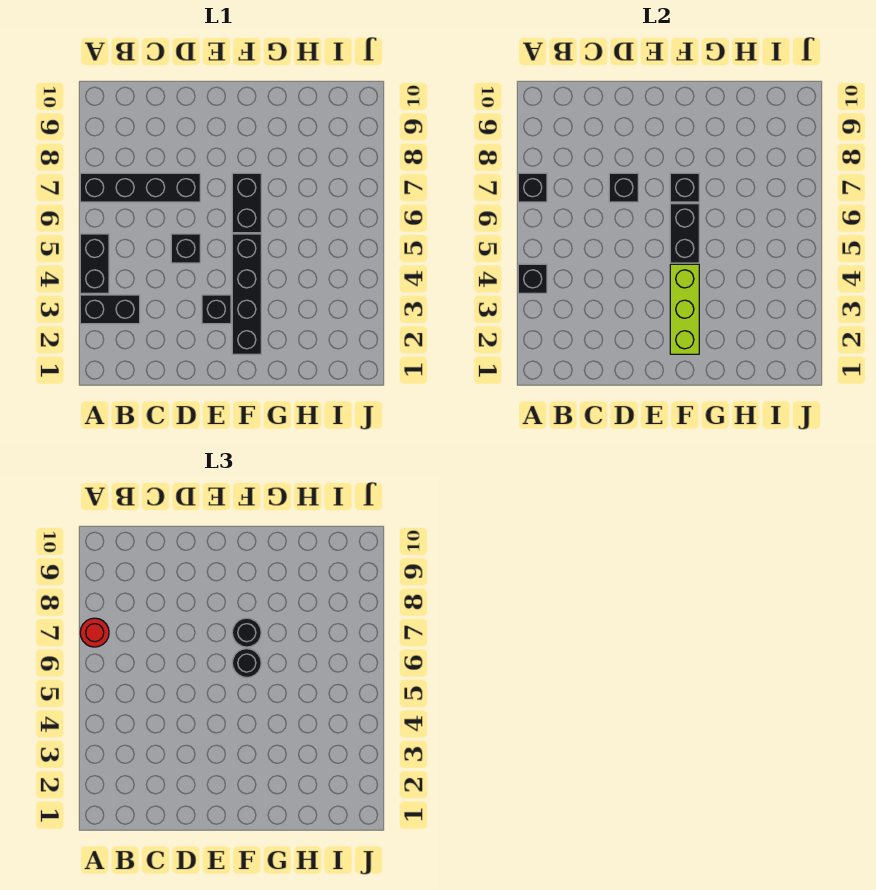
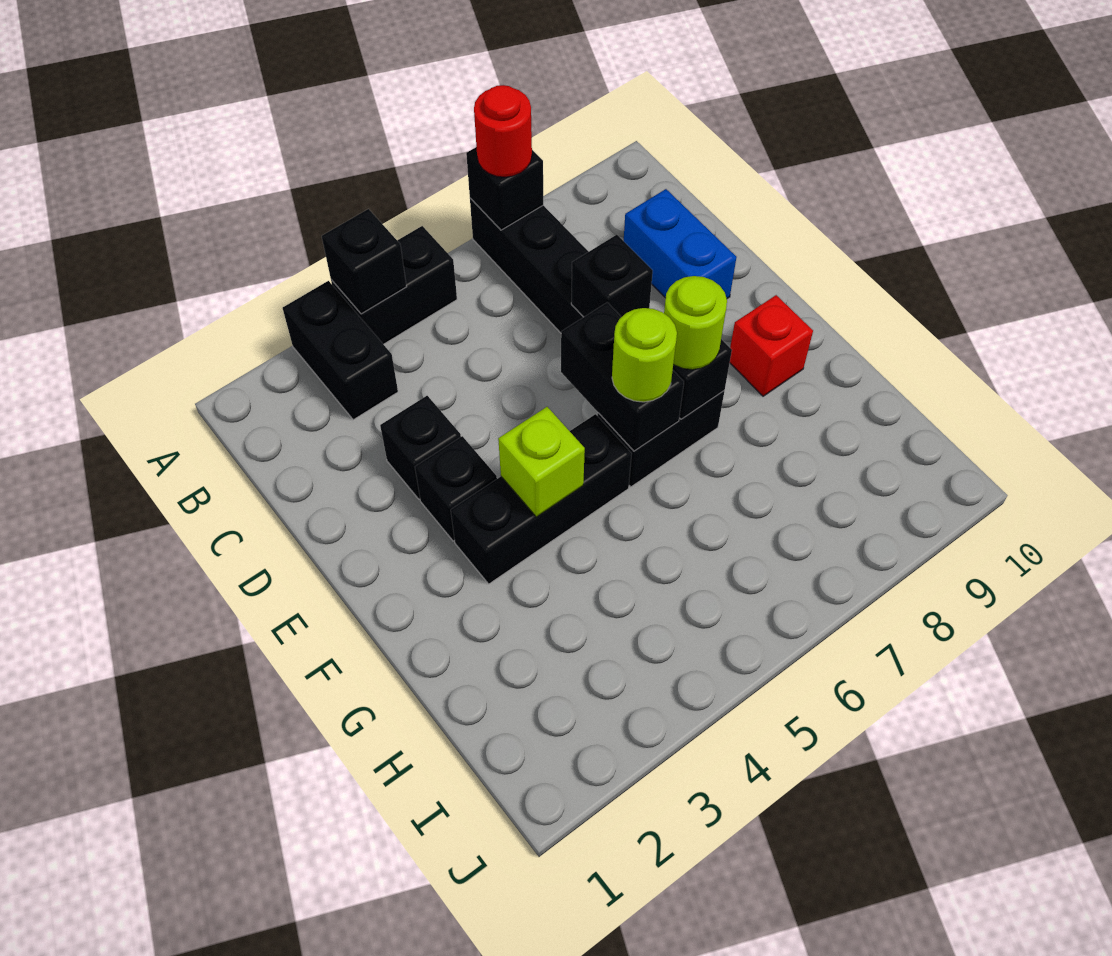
none -> blue brick C9:D9 level 1
black brick D5 level 1 -> black brick D3 level 1
black brick F2:F5 level 1 -> black brick F3:F5 level 1
lime brick F2:F4 level 2 -> lime brick F4 level 2
black brick F5:F6 level 2 -> black brick E6:F6 level 2
black round brick F6 level 3 -> lime round brick F6 level 3
black round brick F7 level 3 -> lime round brick F7 level 3
none -> red brick F9 level 1

